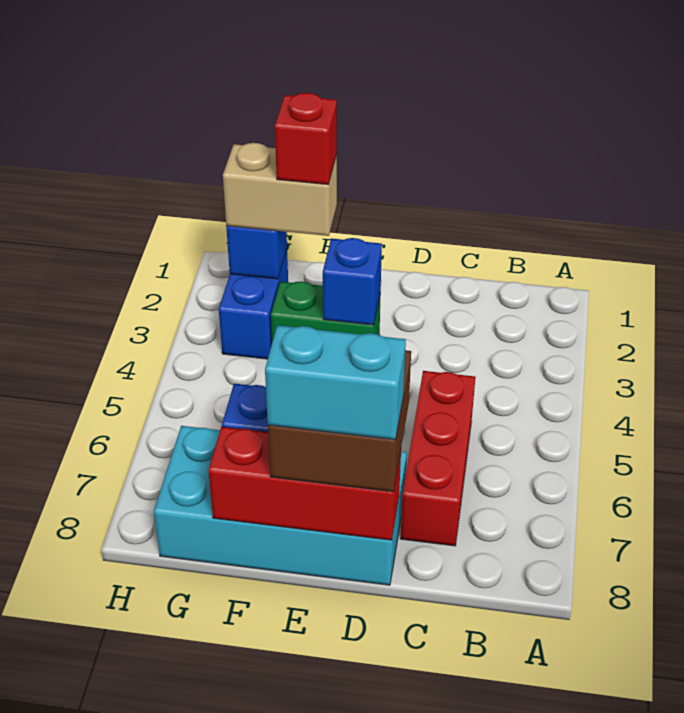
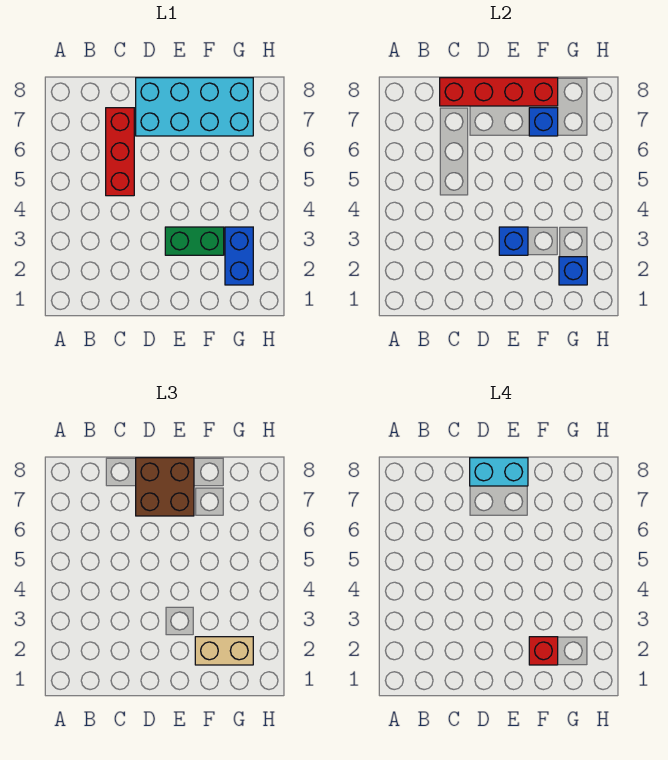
red brick D8:F8 level 2 -> red brick C8:F8 level 2

